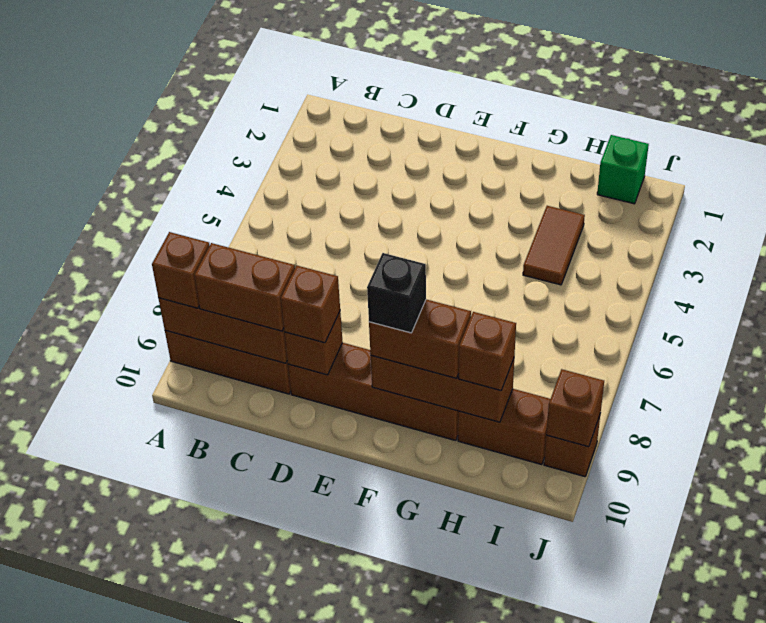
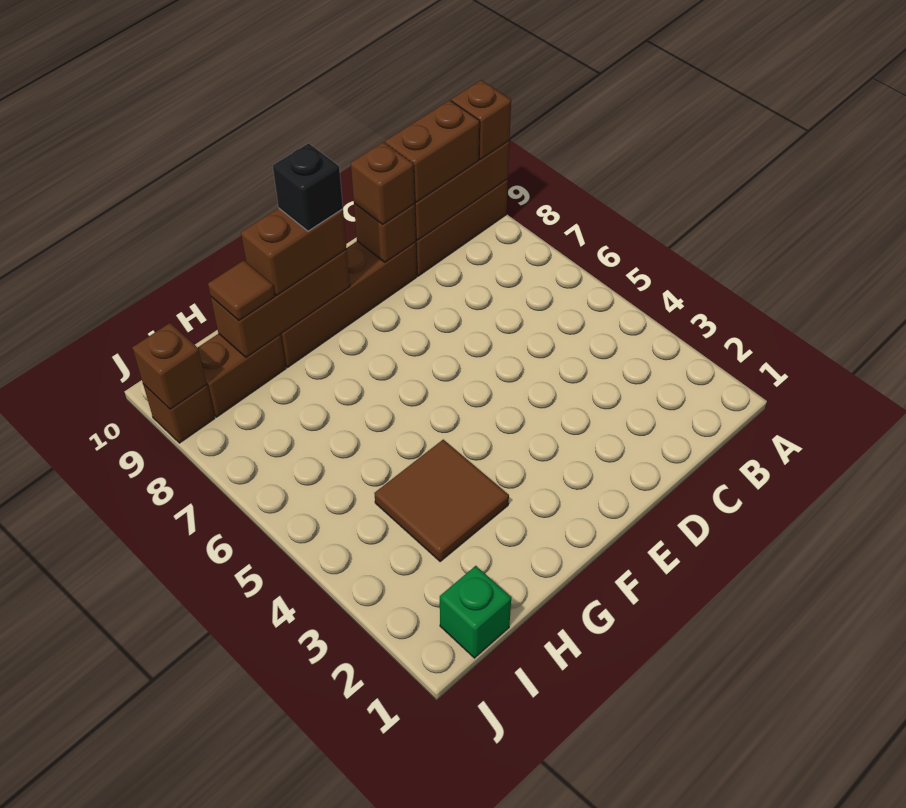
brown tile H3:H4 level 1 -> brown tile G3:H4 level 1
brown brick H9 level 3 -> brown tile H9 level 3

